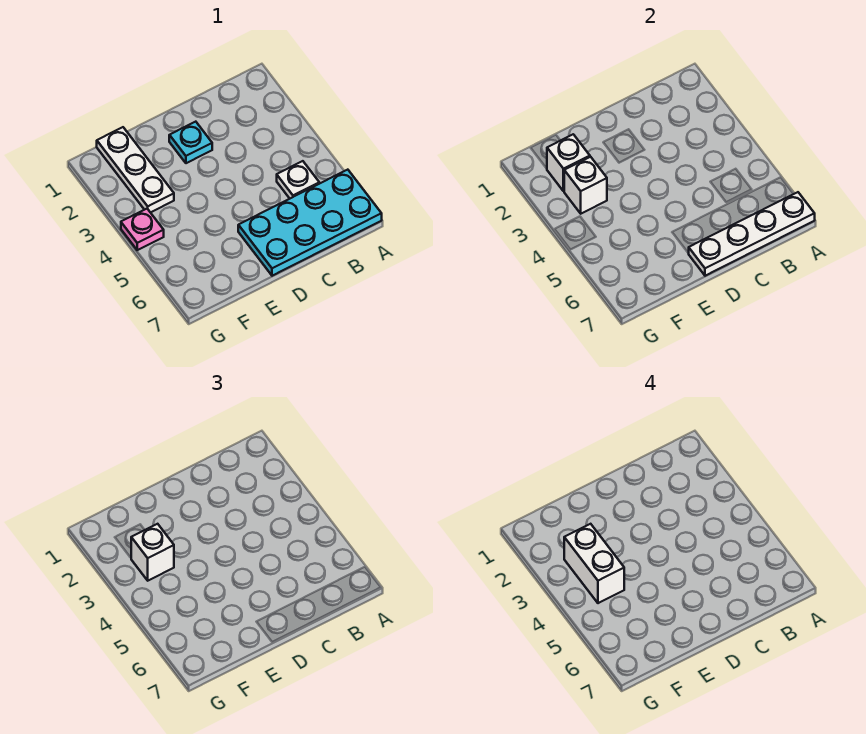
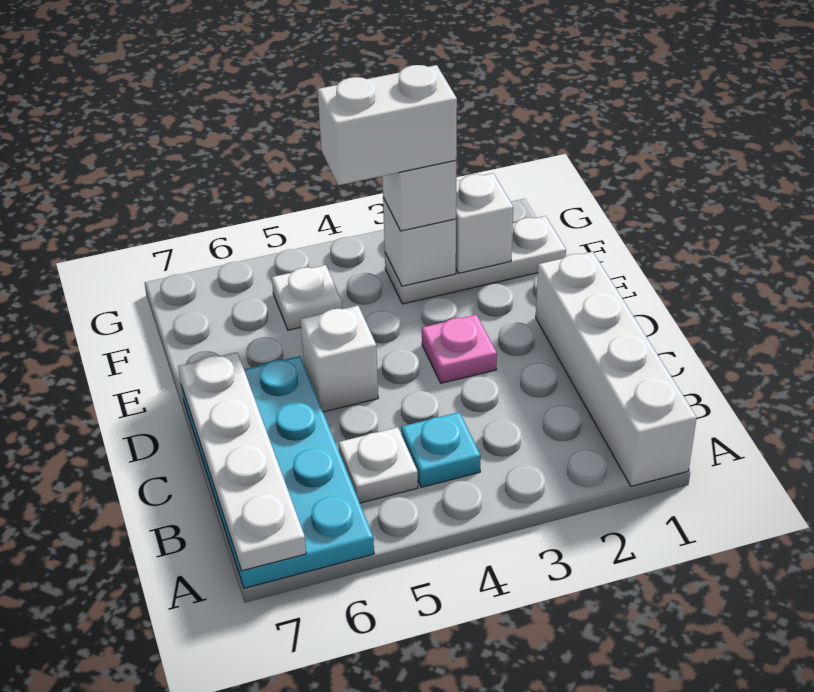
none -> white brick A1:D1 level 1
cyan plate D2 level 1 -> cyan plate B4 level 1
none -> white brick D5 level 1
none -> white plate F5 level 1
pink plate G4 level 1 -> pink plate D3 level 1

